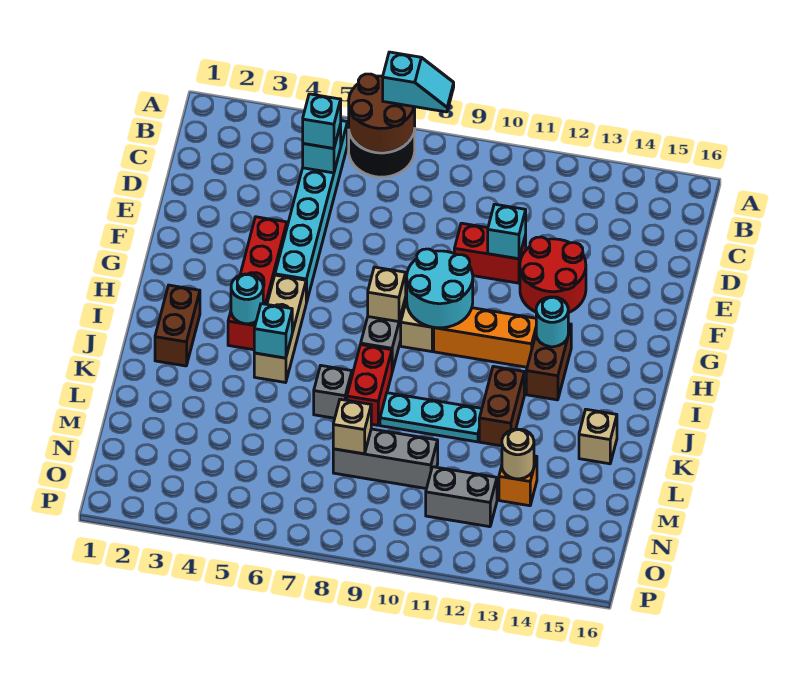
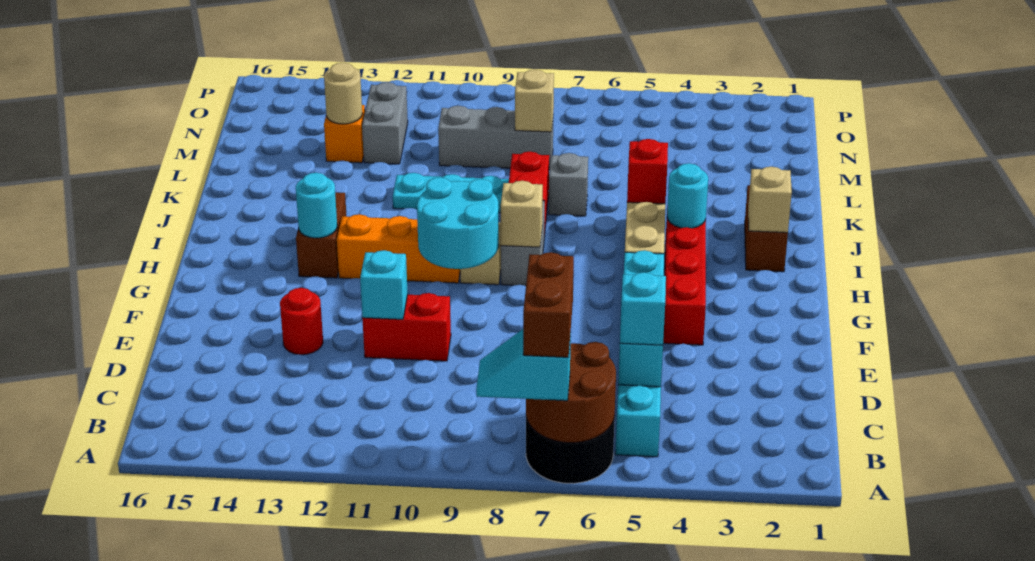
red round brick E12:F13 level 1 -> red round brick E13 level 1
cyan brick J5 level 2 -> red brick J5 level 2
brown brick J12:K12 level 1 -> brown brick A7:B7 level 4
tan brick K15 level 1 -> tan brick I2 level 2
grey brick N11:N12 level 1 -> grey brick M12:N12 level 1

